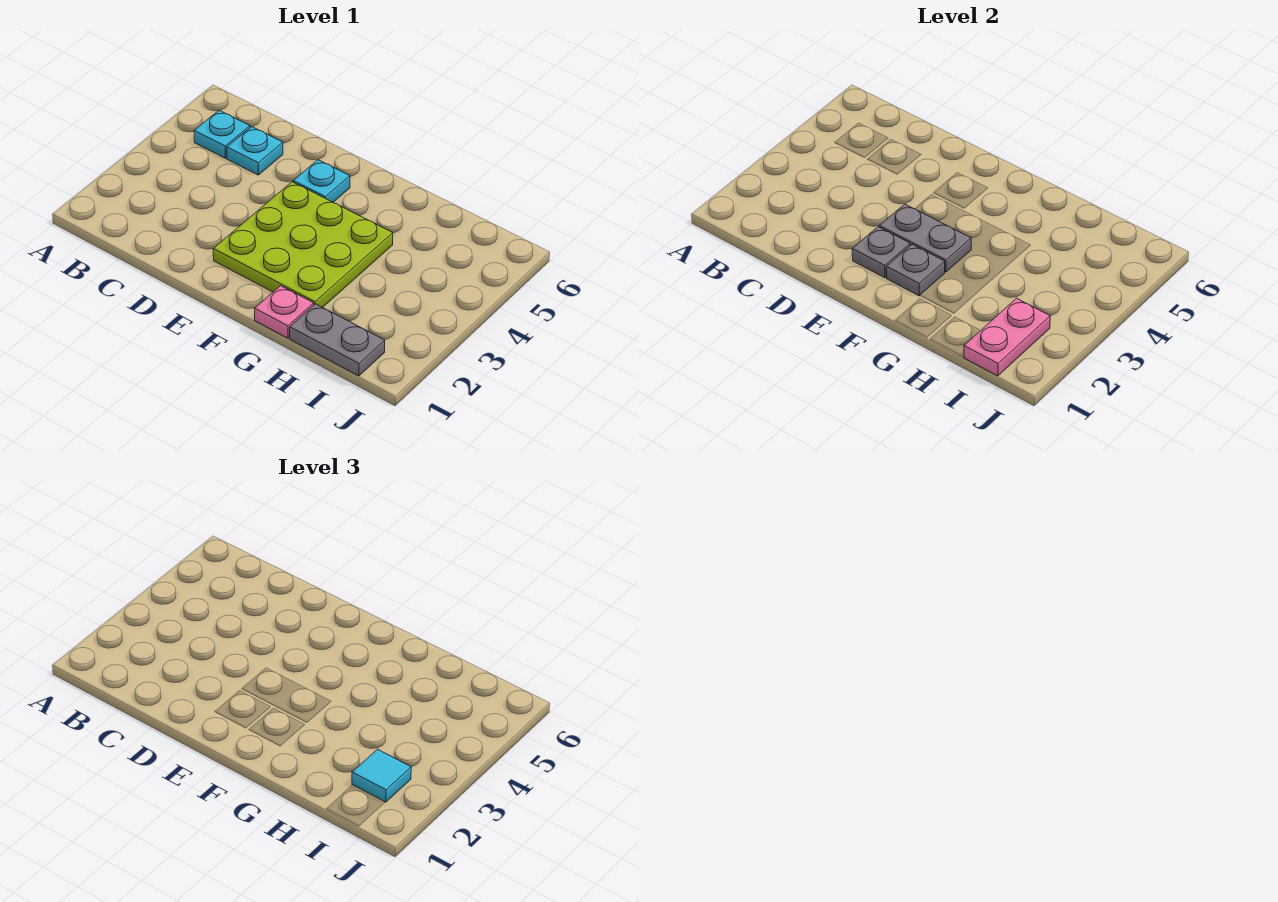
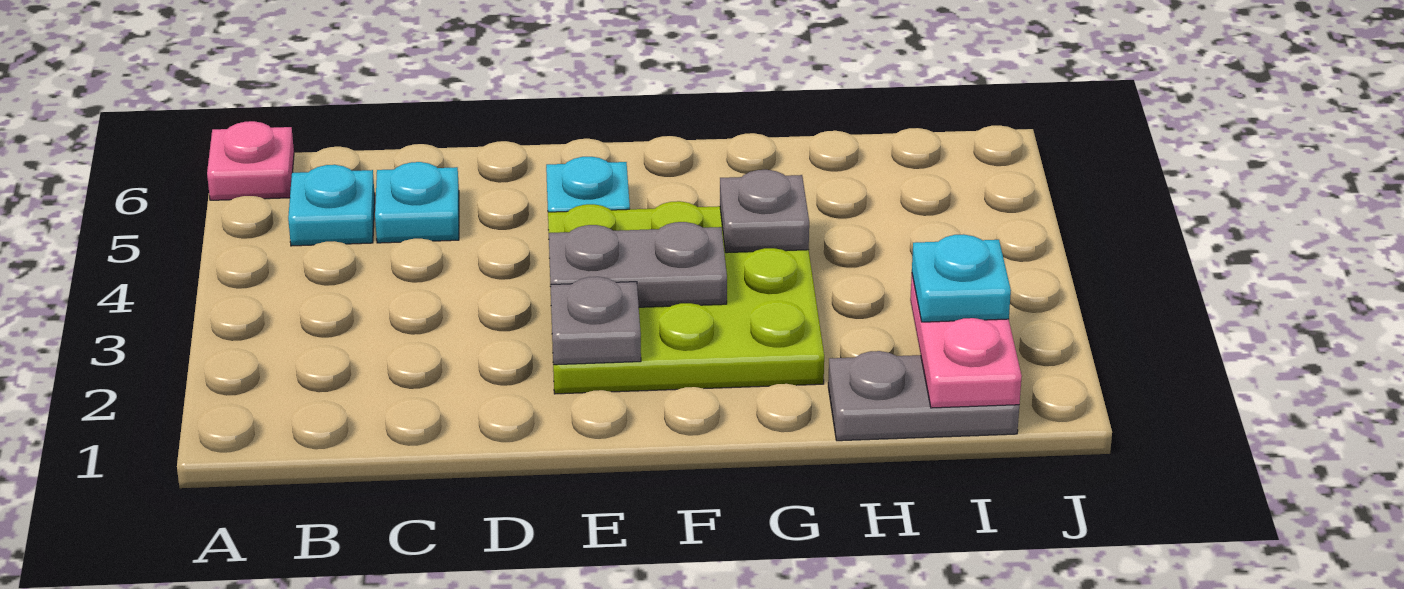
grey plate F2 level 2 -> grey plate G4 level 2
pink plate G1 level 1 -> pink plate A6 level 1
cyan tile I2 level 3 -> cyan plate I2 level 3

